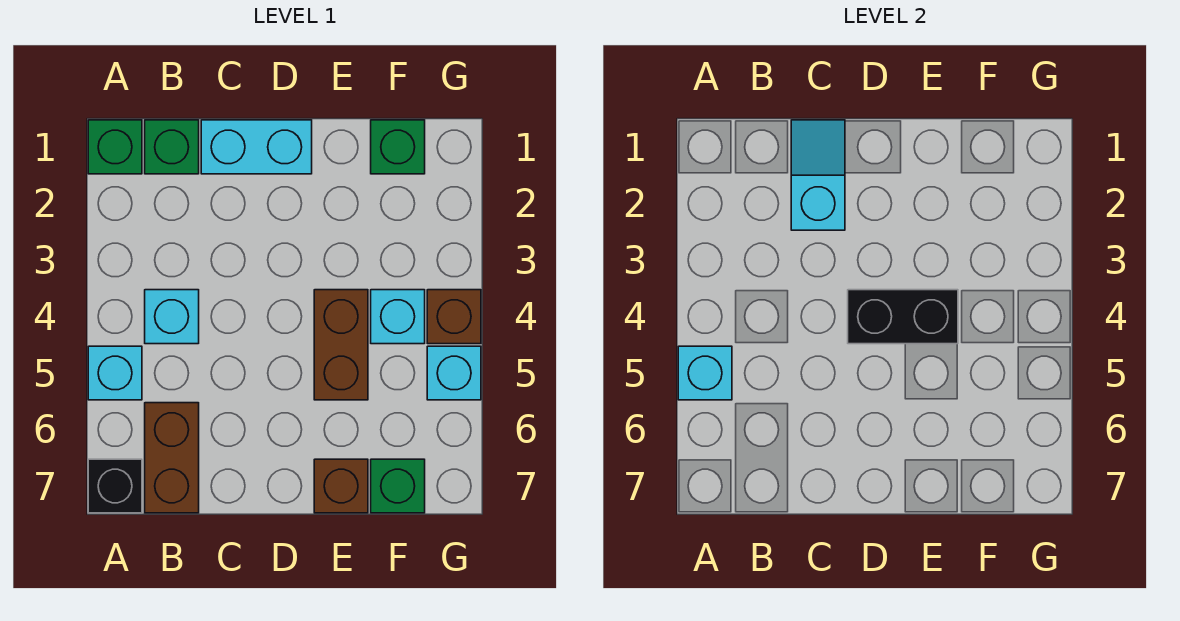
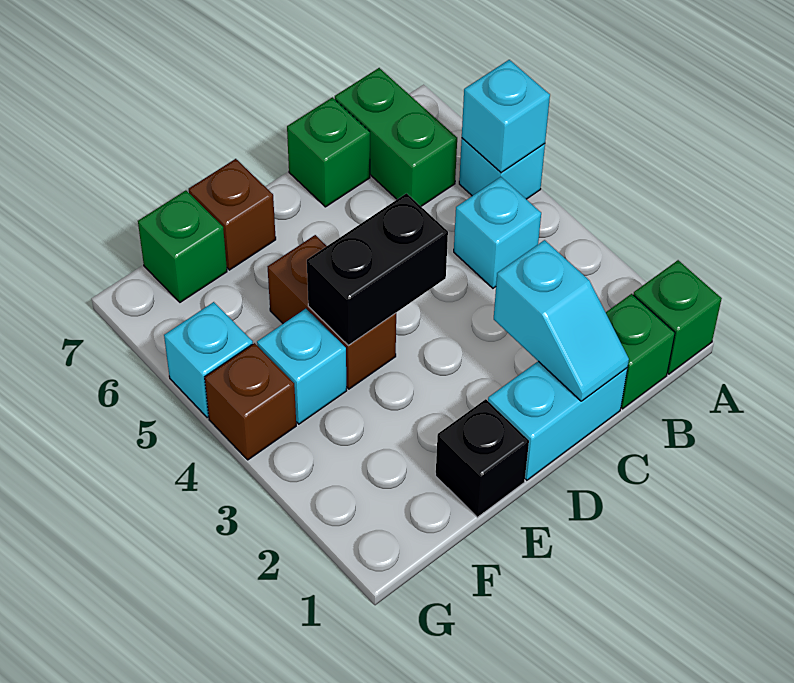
black brick A7 level 1 -> black brick E1 level 1
brown brick B6:B7 level 1 -> green brick B6:B7 level 1
green brick F1 level 1 -> green brick C7 level 1

